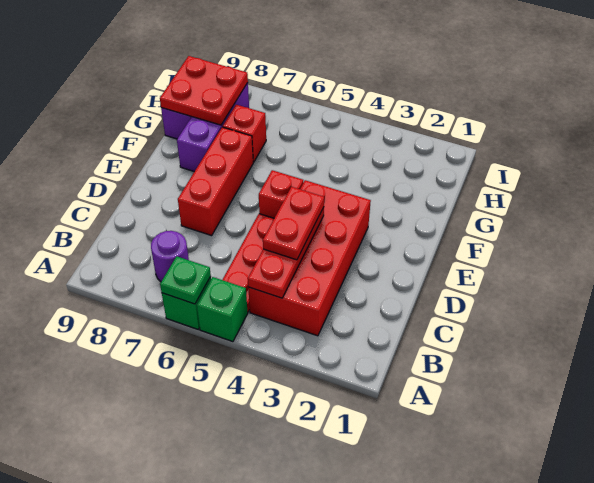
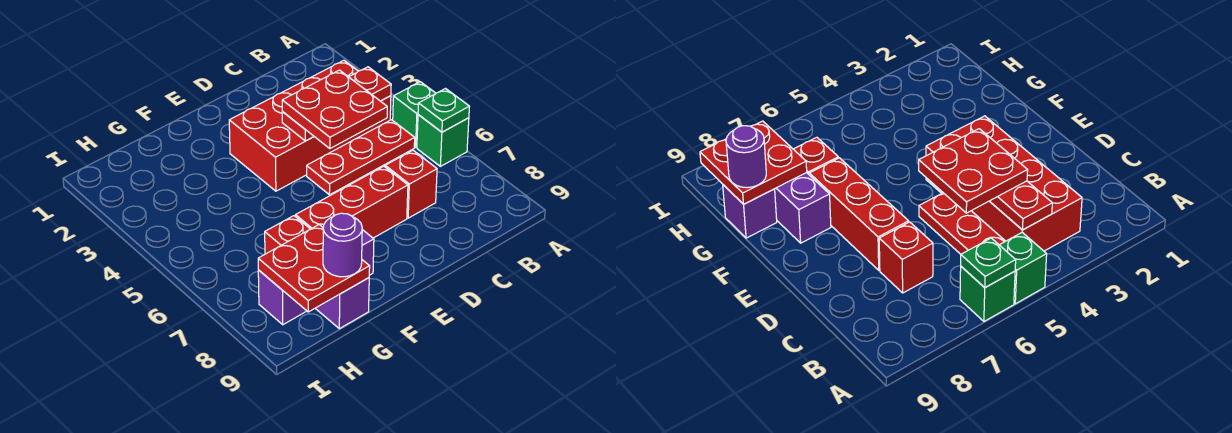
purple round brick B7 level 1 -> purple round brick G9 level 3
red plate C4:D4 level 3 -> red plate C4:D5 level 3
red brick E5 level 1 -> red brick C7 level 1

